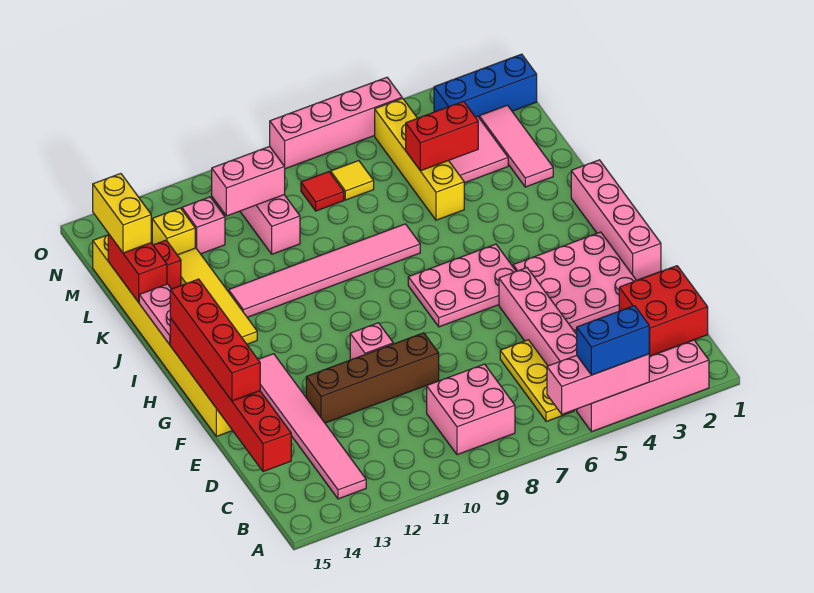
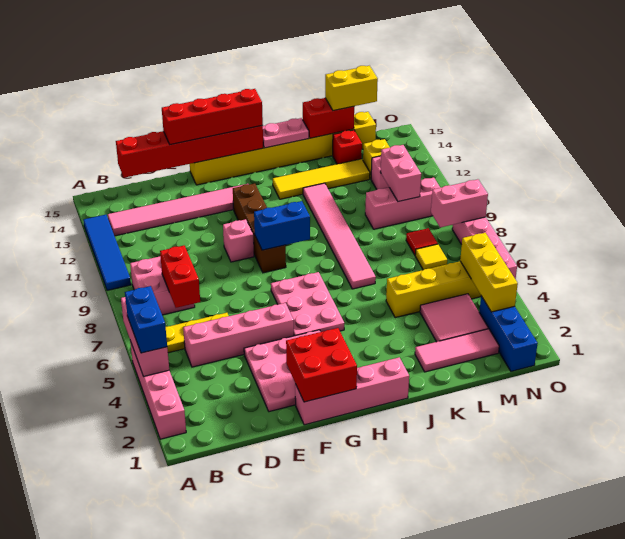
none -> blue tile A10:A13 level 1
red brick C1:D2 level 1 -> red brick F1:G2 level 2
brown brick E9:E12 level 1 -> brown brick G9:G12 level 1
none -> blue brick G9:H9 level 2
red brick L4:L5 level 2 -> red brick C7:C8 level 2
none -> yellow brick N3:N5 level 2
none -> pink brick N8:O8 level 2

